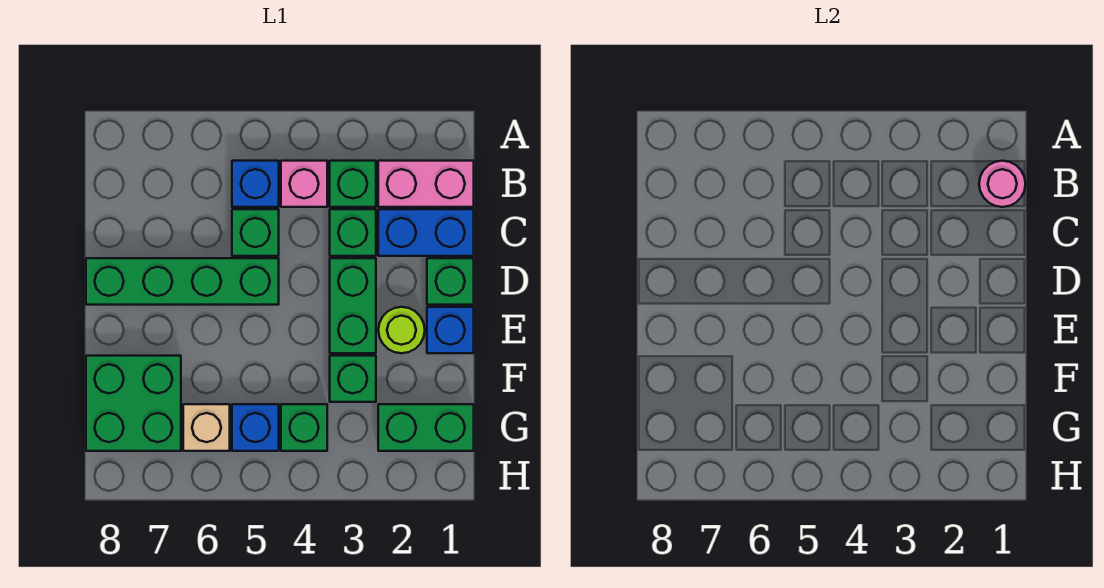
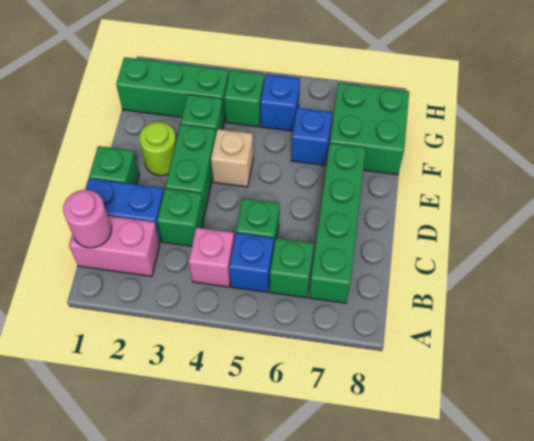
green brick B3 level 1 -> green brick B6 level 1
green brick D5:D8 level 1 -> green brick B7:E7 level 1
blue brick E1 level 1 -> blue brick F6 level 1
green brick G1:G2 level 1 -> green brick G1:G3 level 1
tan brick G6 level 1 -> tan brick E4 level 1

